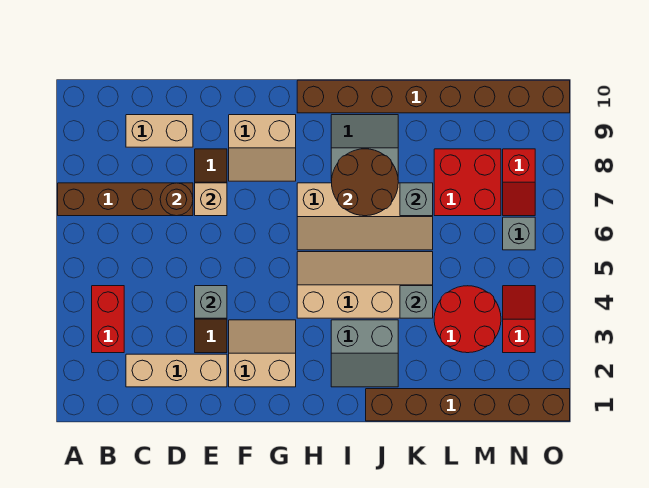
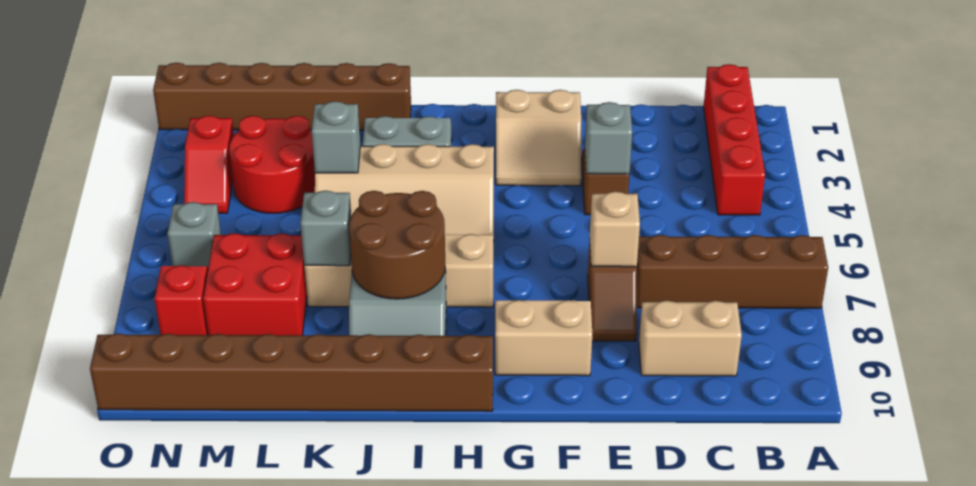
red brick B3:B4 level 1 -> red brick B1:B4 level 1
tan brick C2:E2 level 1 -> none
brown round brick D7 level 2 -> none

